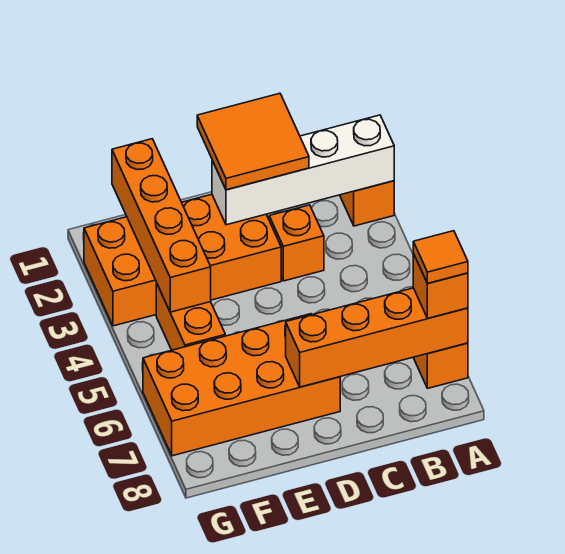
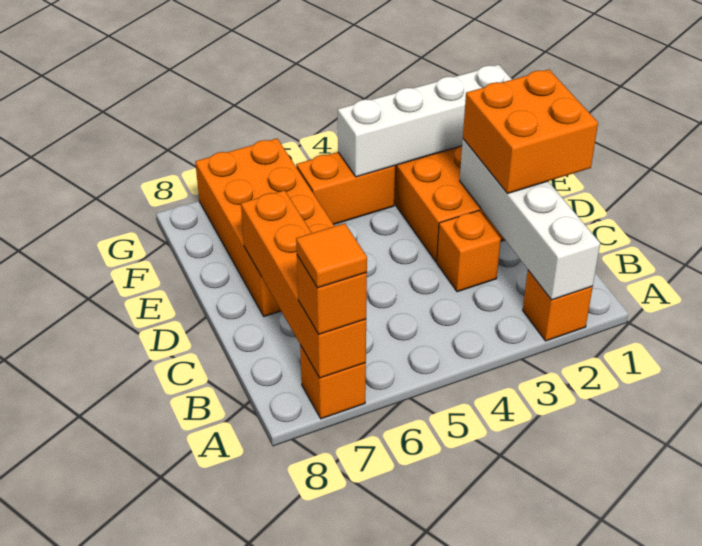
orange tile C1:D2 level 3 -> orange brick C1:D2 level 3
orange brick F1:F4 level 2 -> white brick F1:F4 level 2

